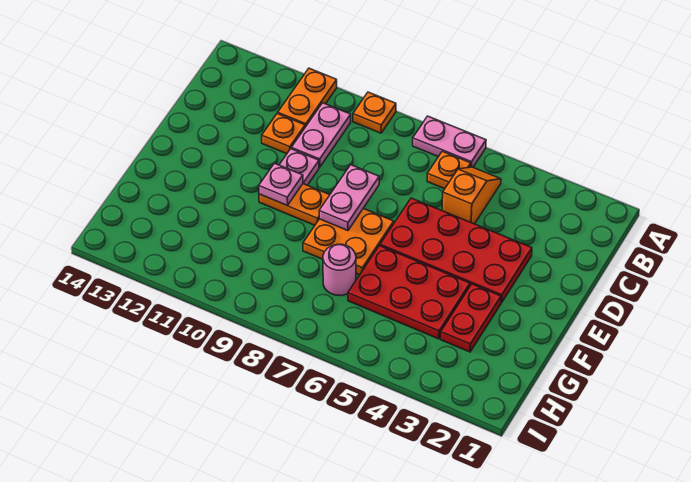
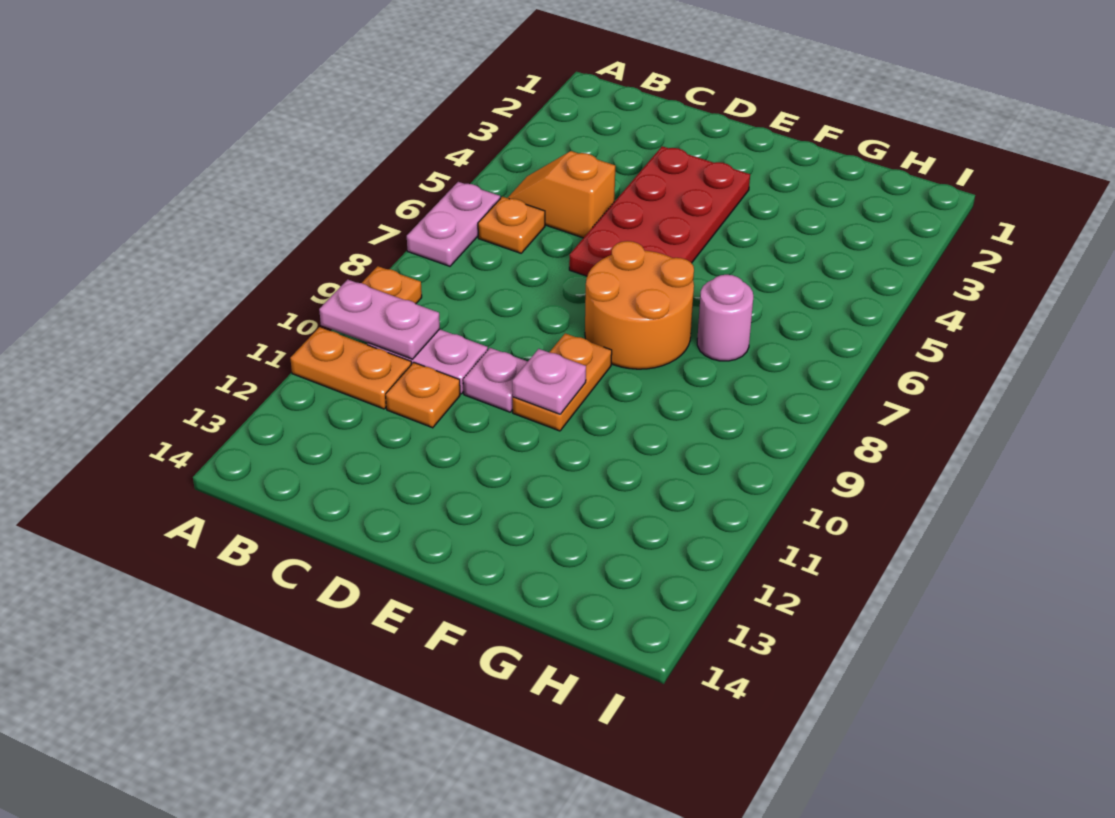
pink plate D8:E8 level 2 -> pink plate A10:B10 level 2
orange plate E7:F8 level 1 -> orange round brick E7:F8 level 1
red plate F3:G3 level 1 -> none
red plate F4:G6 level 1 -> none

